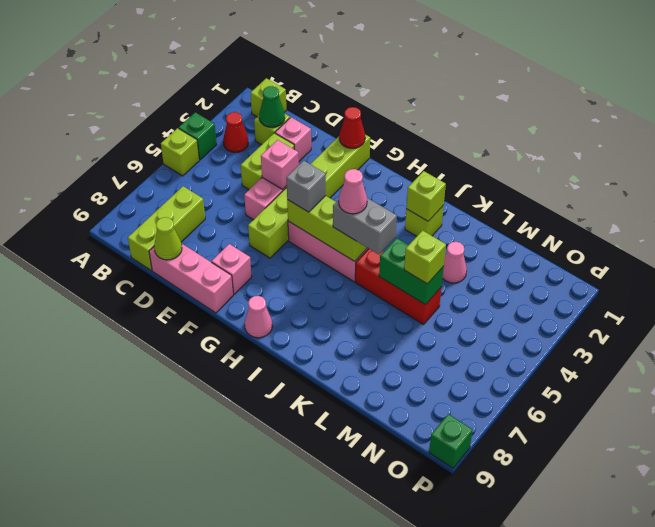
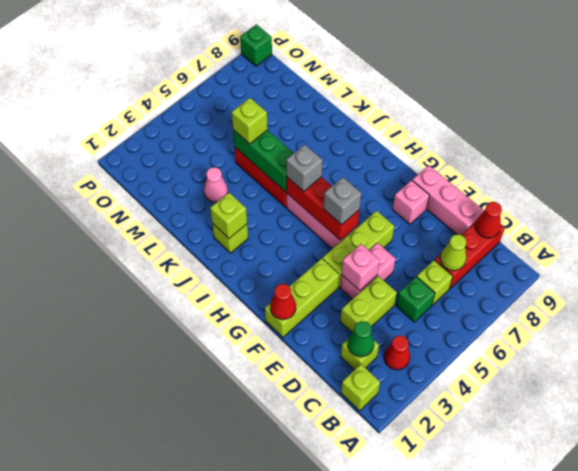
green brick A4 level 1 -> green brick C5 level 1
lime brick A5 level 1 -> lime brick C6 level 1
lime brick C7:C9 level 1 -> red brick C7:C9 level 1
none -> red cone C9 level 2
pink brick D2 level 1 -> none
lime cone D9 level 2 -> lime cone C7 level 2
lime brick G5:I5 level 2 -> red brick G5:I5 level 2
pink cone H9 level 1 -> none
grey brick I5:J5 level 3 -> grey brick I5 level 3
pink cone I5 level 4 -> none
green brick K5:L5 level 2 -> green brick J5:L5 level 2

